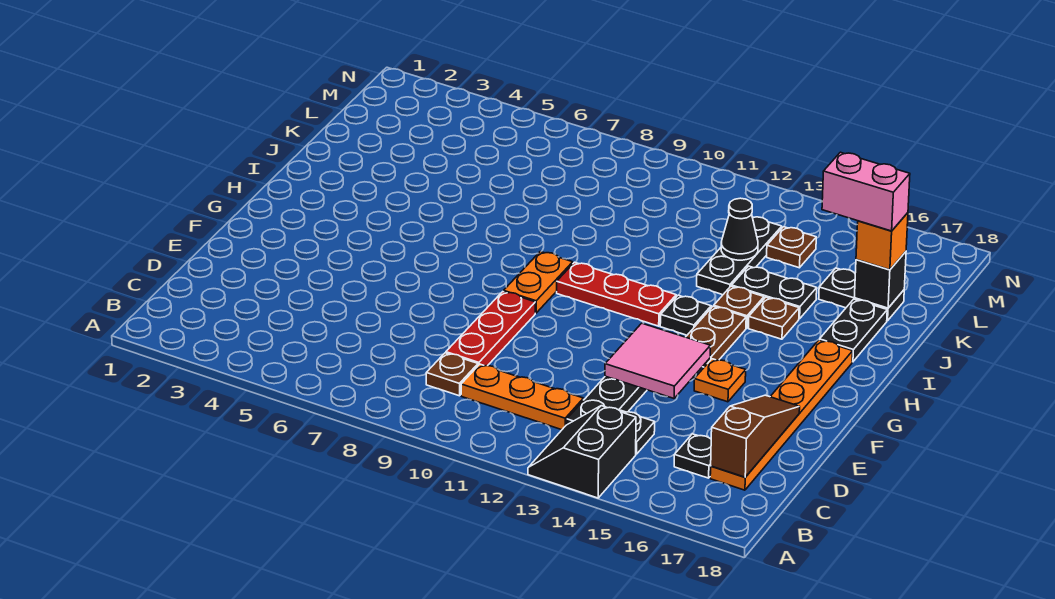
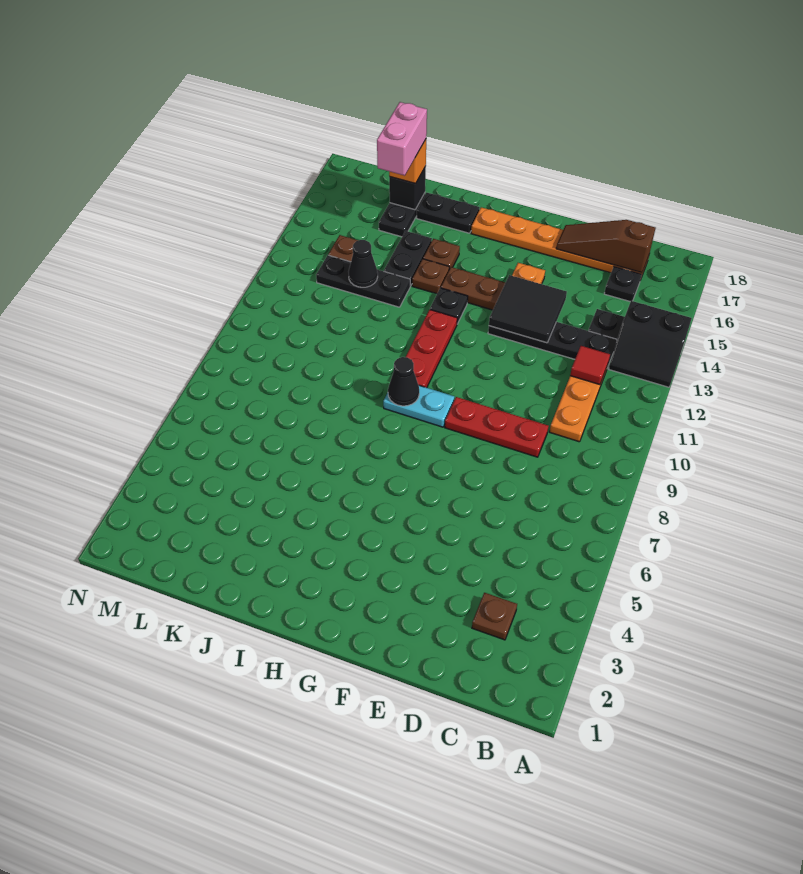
brown plate C9 level 1 -> brown plate C3 level 1
none -> red tile C12 level 2
pink tile E13:F14 level 2 -> black tile E13:F14 level 2
orange plate G9:H9 level 1 -> cyan plate G9:H9 level 1
none -> black cone H9 level 2

